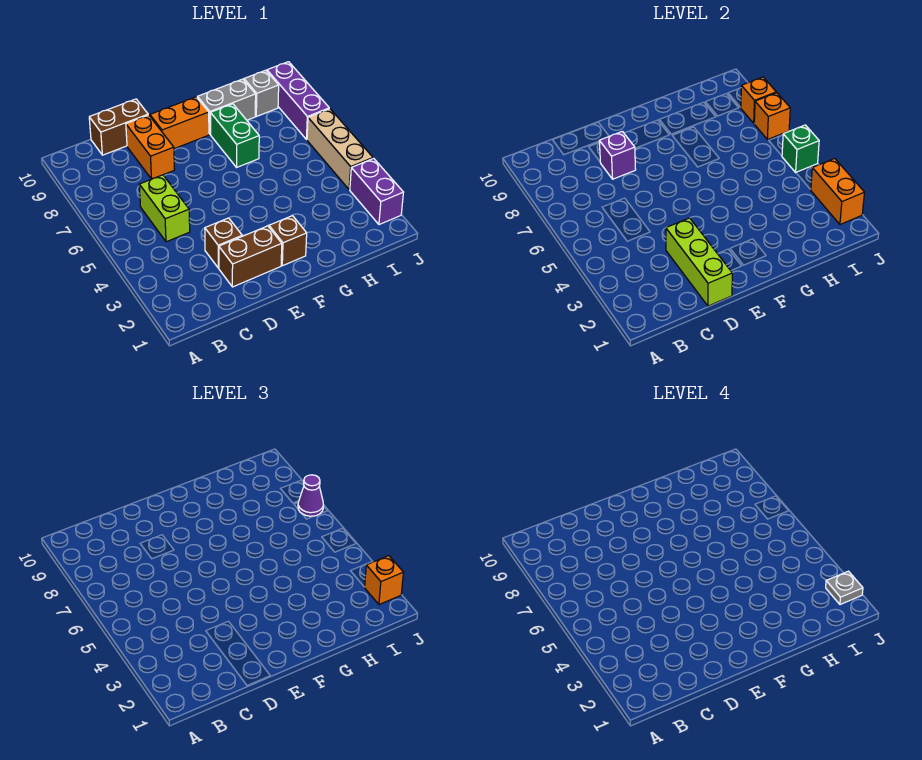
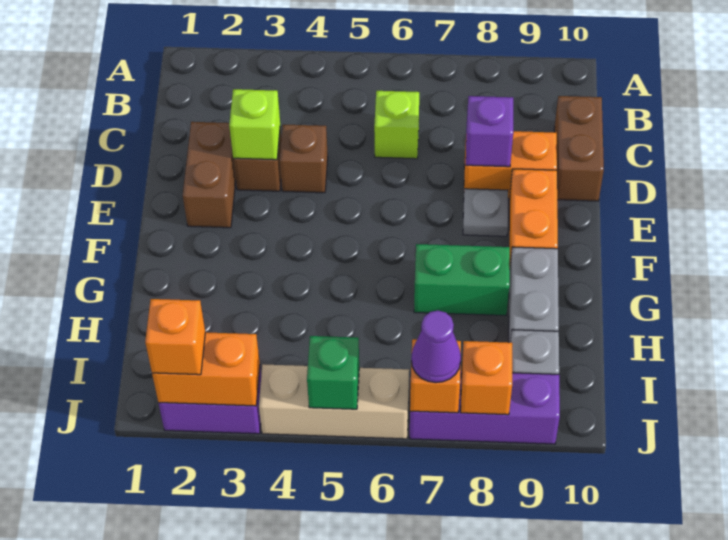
lime brick C5:C6 level 1 -> lime brick C6 level 1
lime brick D1:D3 level 2 -> lime brick D3 level 2
brown brick F2 level 1 -> brown brick D4 level 1
grey plate J2 level 4 -> grey plate E8 level 1

